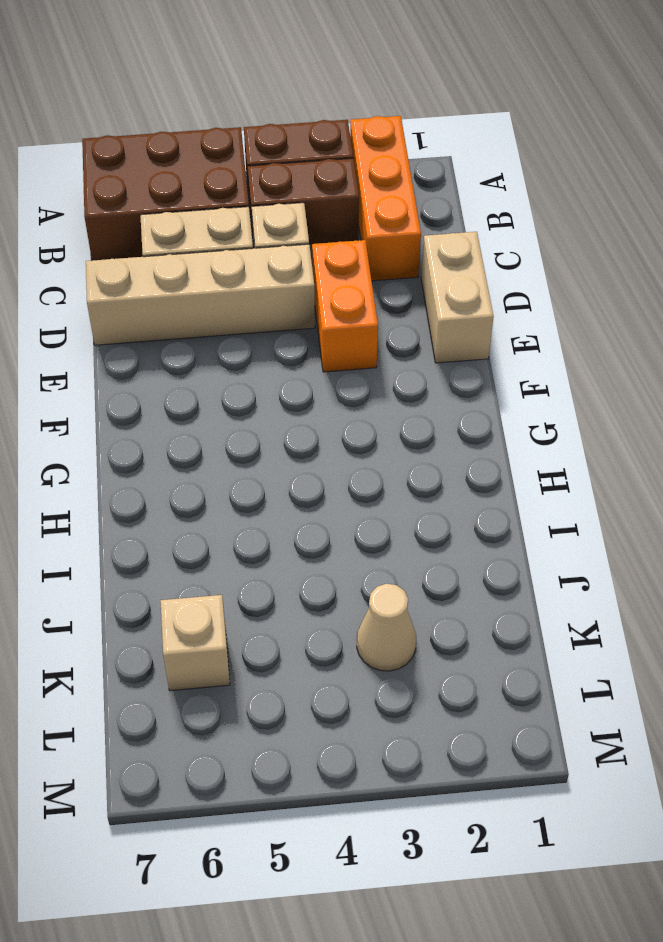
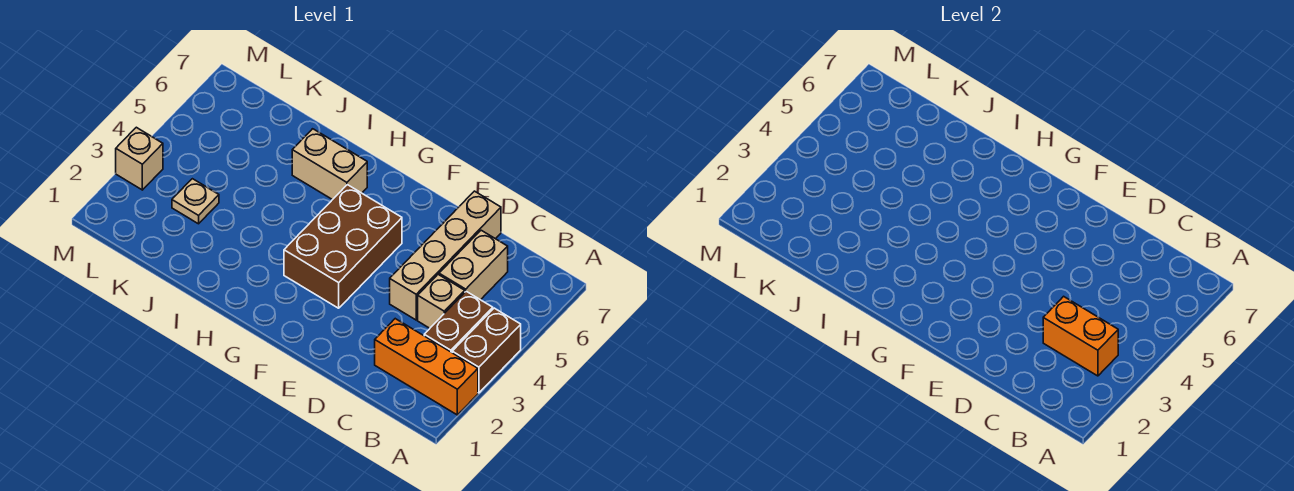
brown brick A5:B7 level 1 -> brown brick F3:G5 level 1
tan brick D1:E1 level 1 -> tan brick H6:I6 level 1
orange brick D3:E3 level 1 -> orange brick B3:C3 level 2
tan cone K3 level 1 -> tan plate K3 level 1
tan brick K6 level 1 -> tan brick M3 level 1

